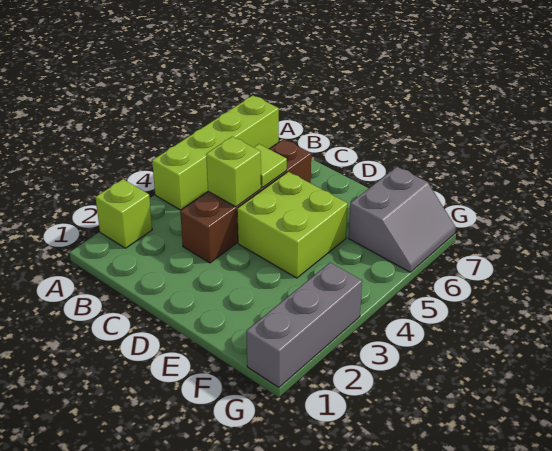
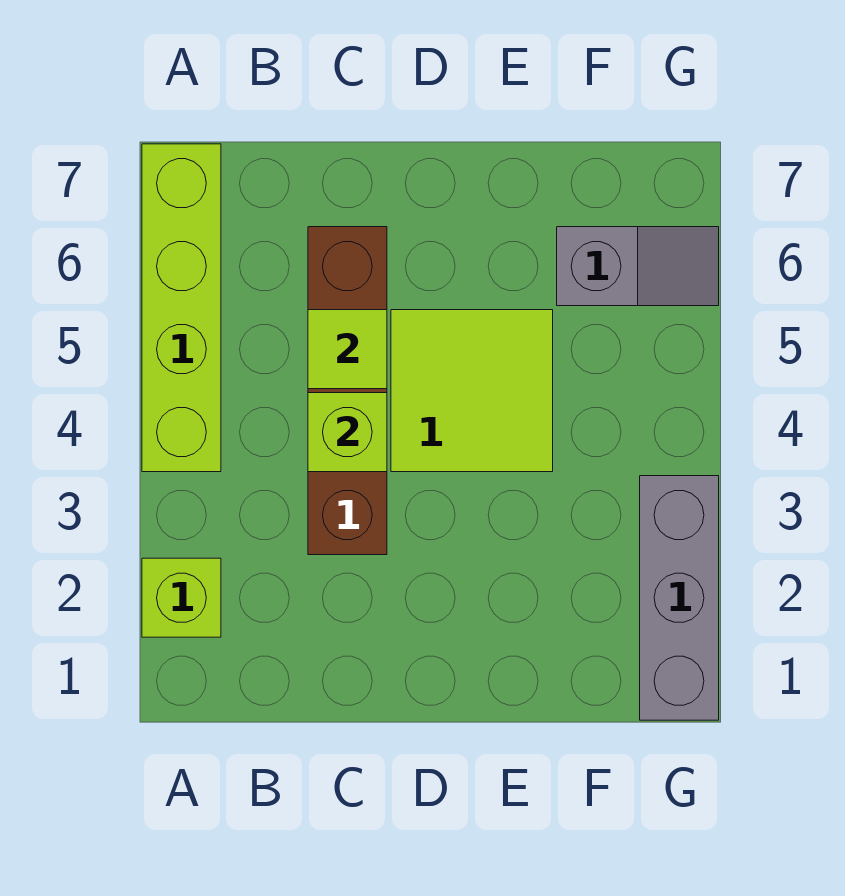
lime brick D4:E5 level 1 -> lime tile D4:E5 level 1
grey slope F6:G7 level 1 top F -> grey slope F6:G6 level 1 top F

